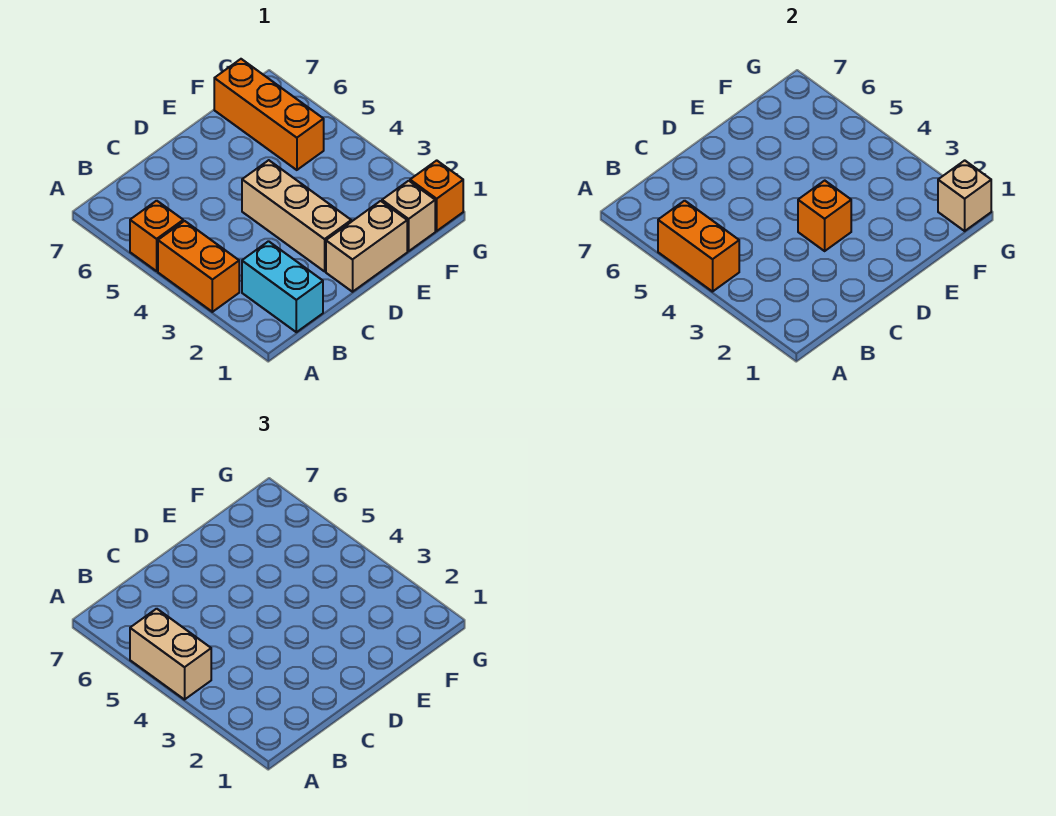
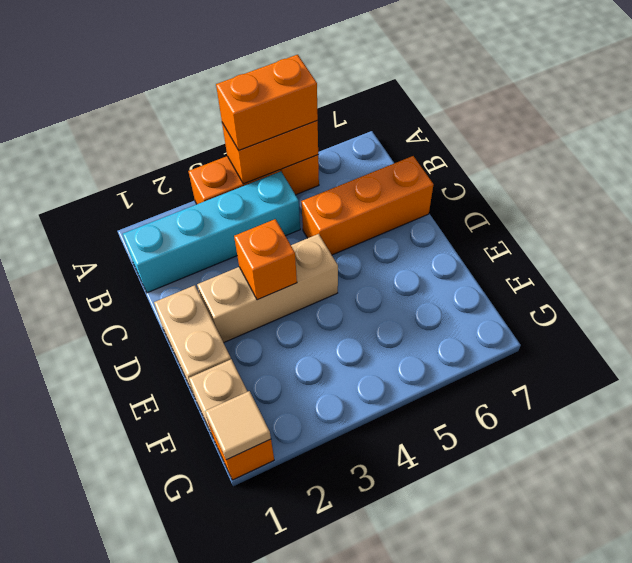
tan brick A4:A5 level 3 -> orange brick A4:A5 level 3
cyan brick B1:B2 level 1 -> cyan brick B1:B4 level 1
orange brick F5:F7 level 1 -> orange brick C5:C7 level 1
tan brick G1 level 2 -> tan tile G1 level 2

